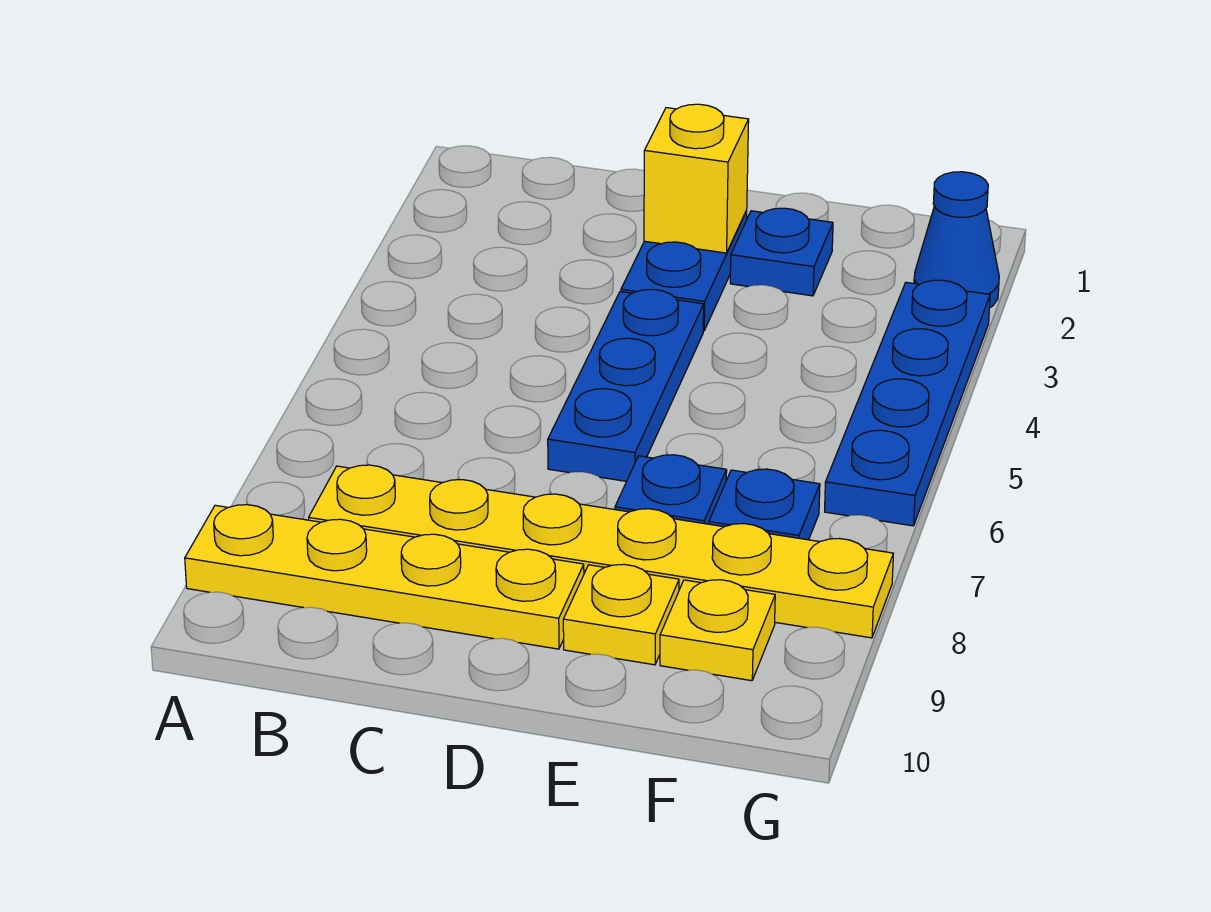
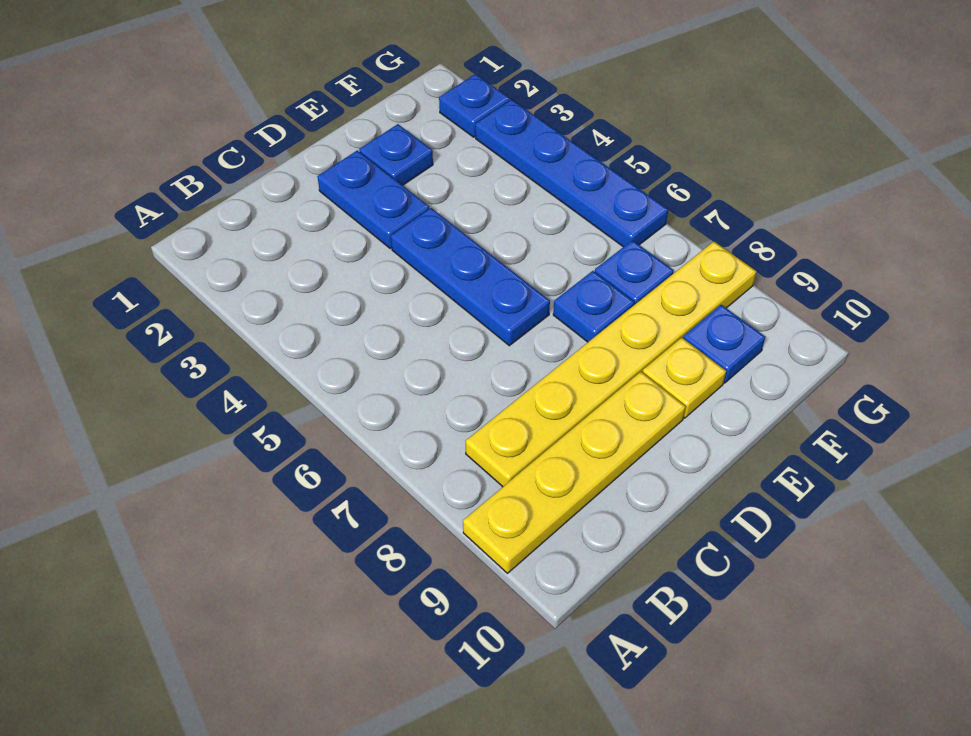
yellow brick D2 level 2 -> none
yellow plate F9 level 1 -> blue plate F9 level 1
blue cone G2 level 1 -> blue plate G2 level 1

